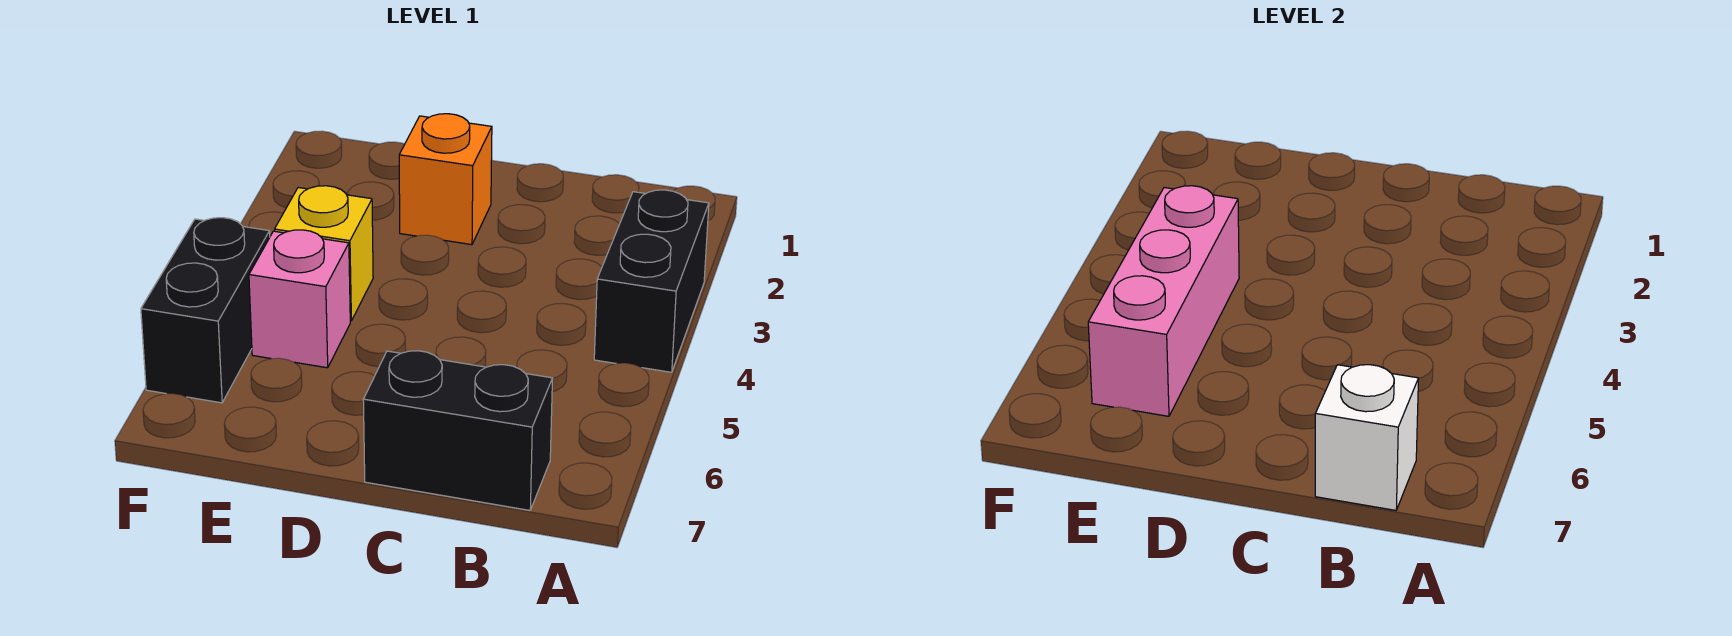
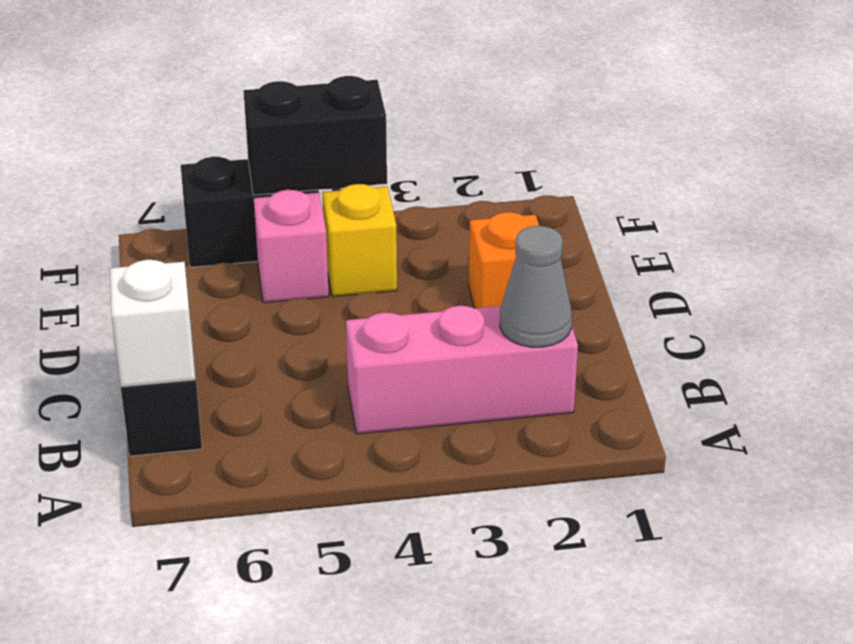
black brick A3:A4 level 1 -> black brick F4:F5 level 2
none -> grey cone B2 level 2
pink brick E4:E6 level 2 -> pink brick B2:B4 level 1

